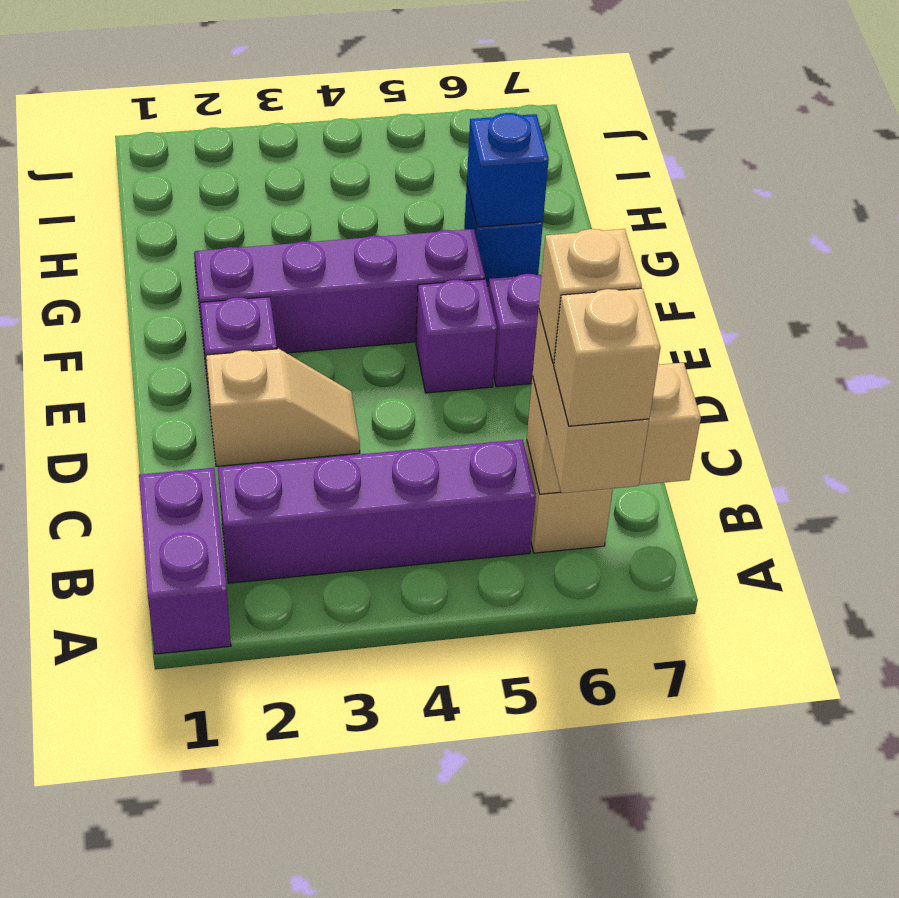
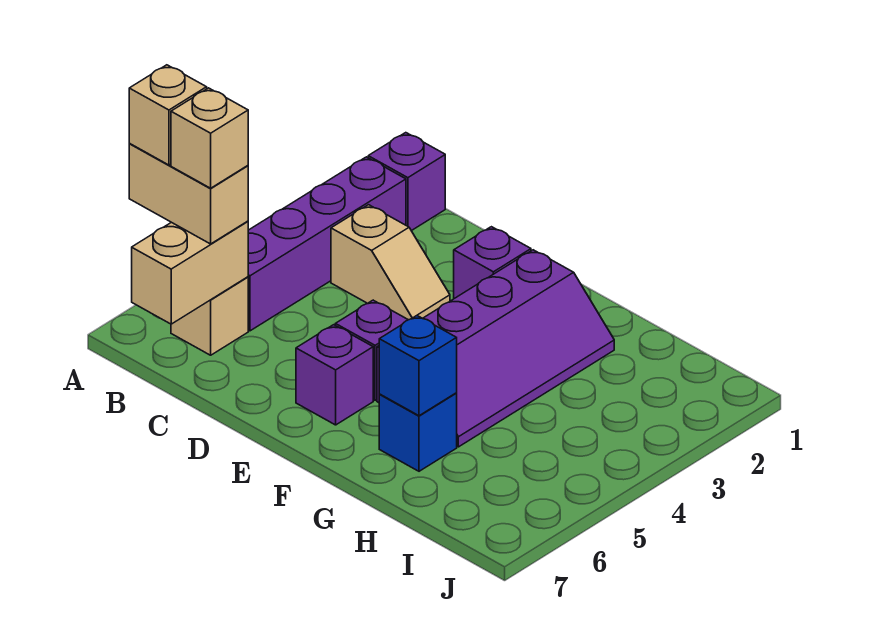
purple brick A1:B1 level 1 -> purple brick B1 level 1
tan slope D2:D3 level 1 top 2 -> tan slope C3:D3 level 1 top C

